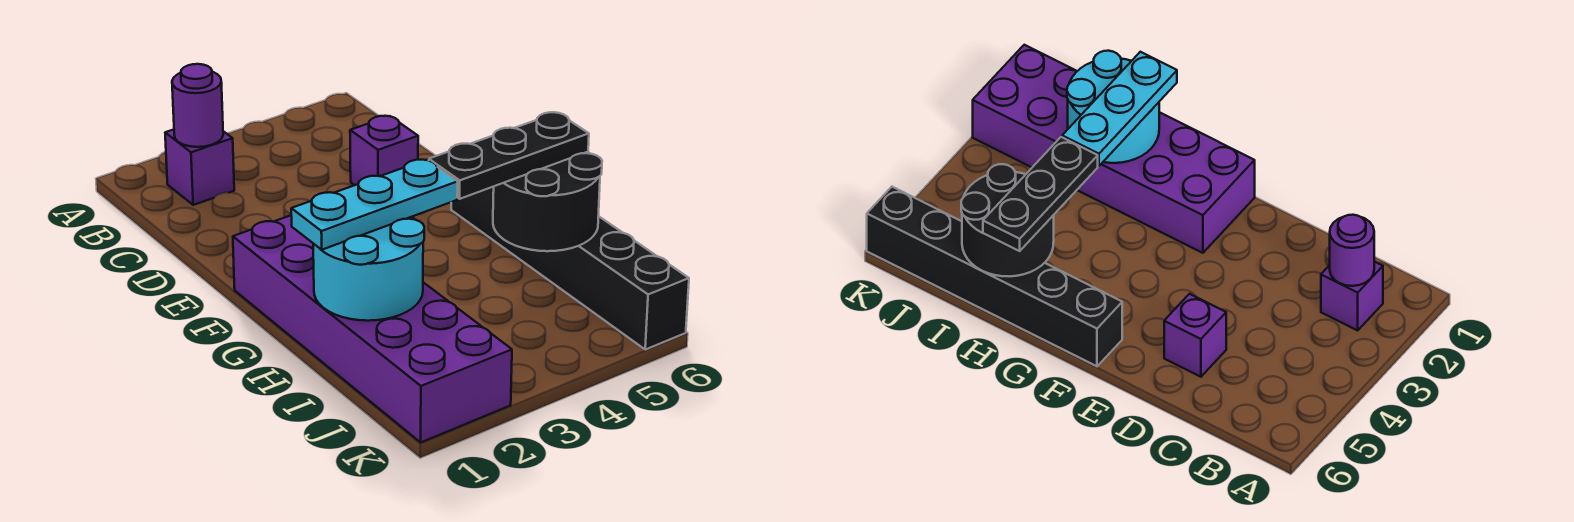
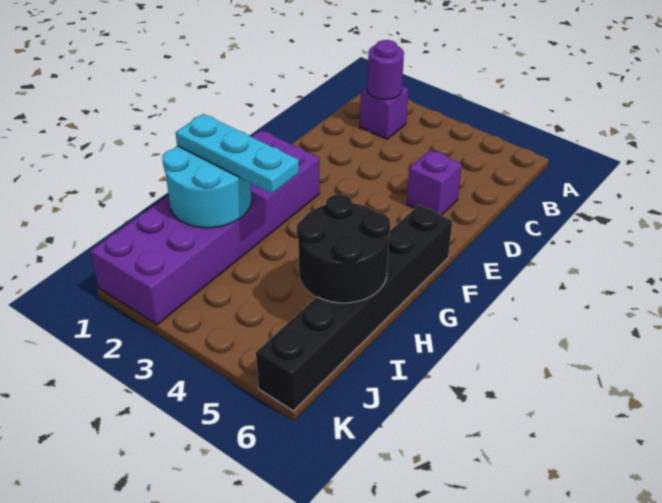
black plate H4:H6 level 3 -> none

